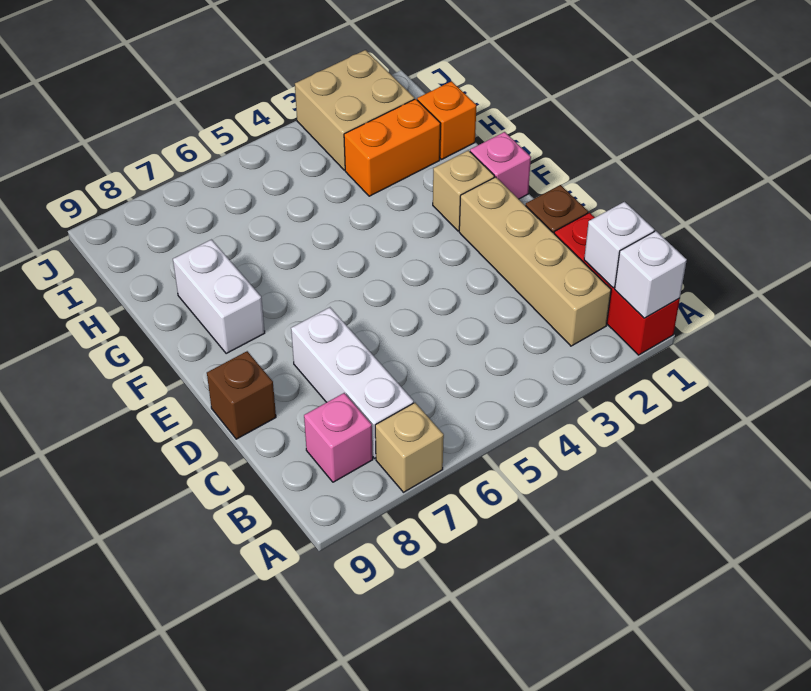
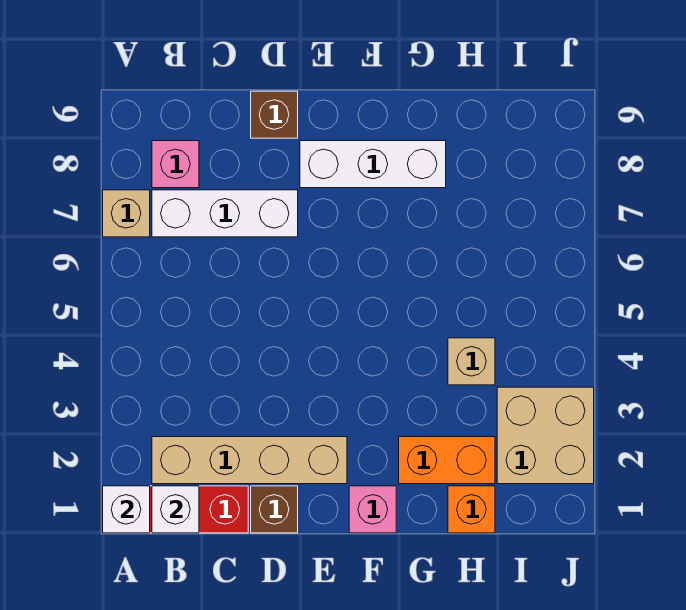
tan brick F2 level 1 -> tan brick H4 level 1
white brick F8:G8 level 1 -> white brick E8:G8 level 1
orange brick H2:H3 level 1 -> orange brick G2:H2 level 1

